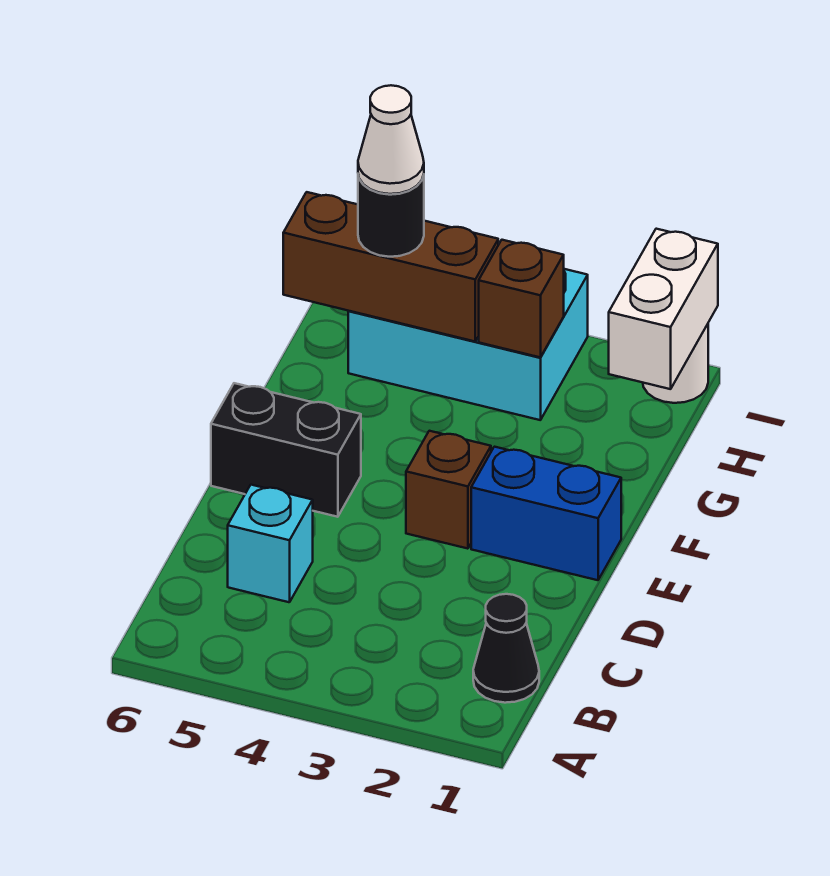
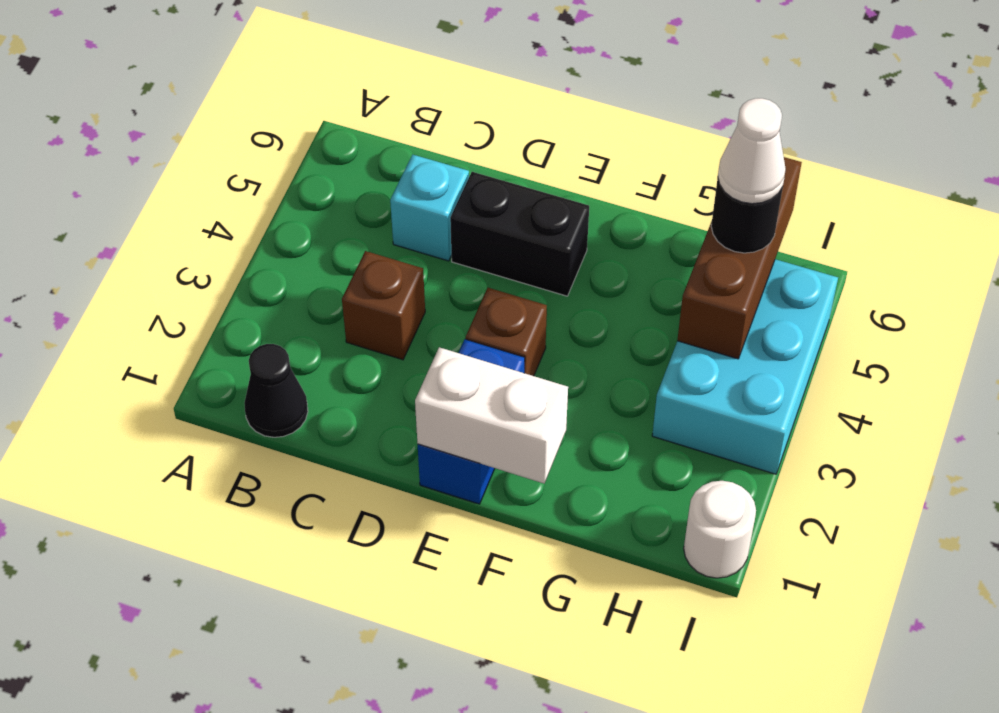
black brick E5:E6 level 1 -> black brick D5:E5 level 1
white brick H1:I1 level 2 -> white brick E1:F1 level 2
brown brick H3 level 2 -> brown brick C3 level 1

